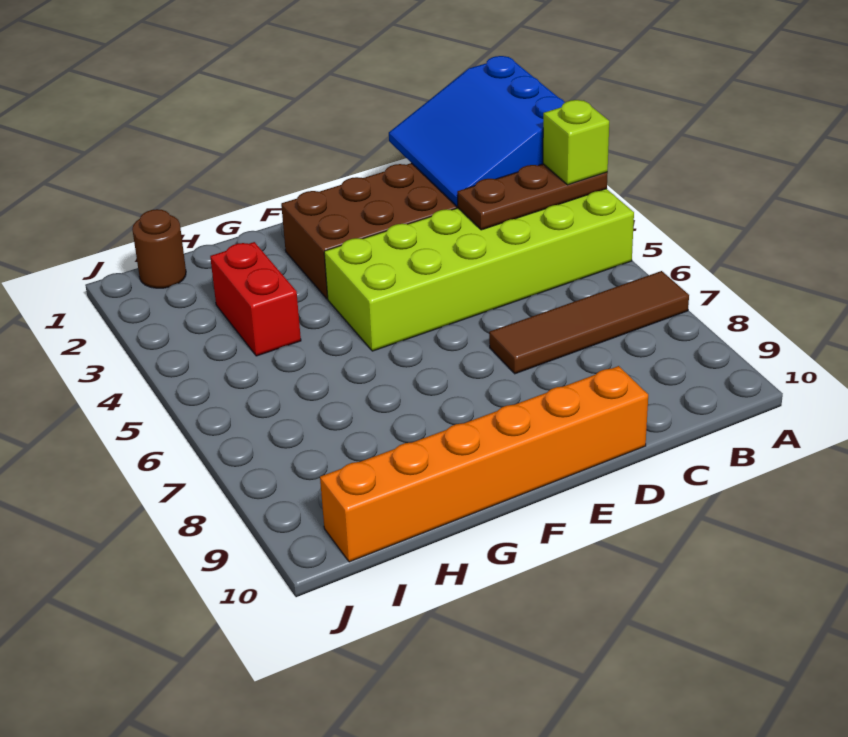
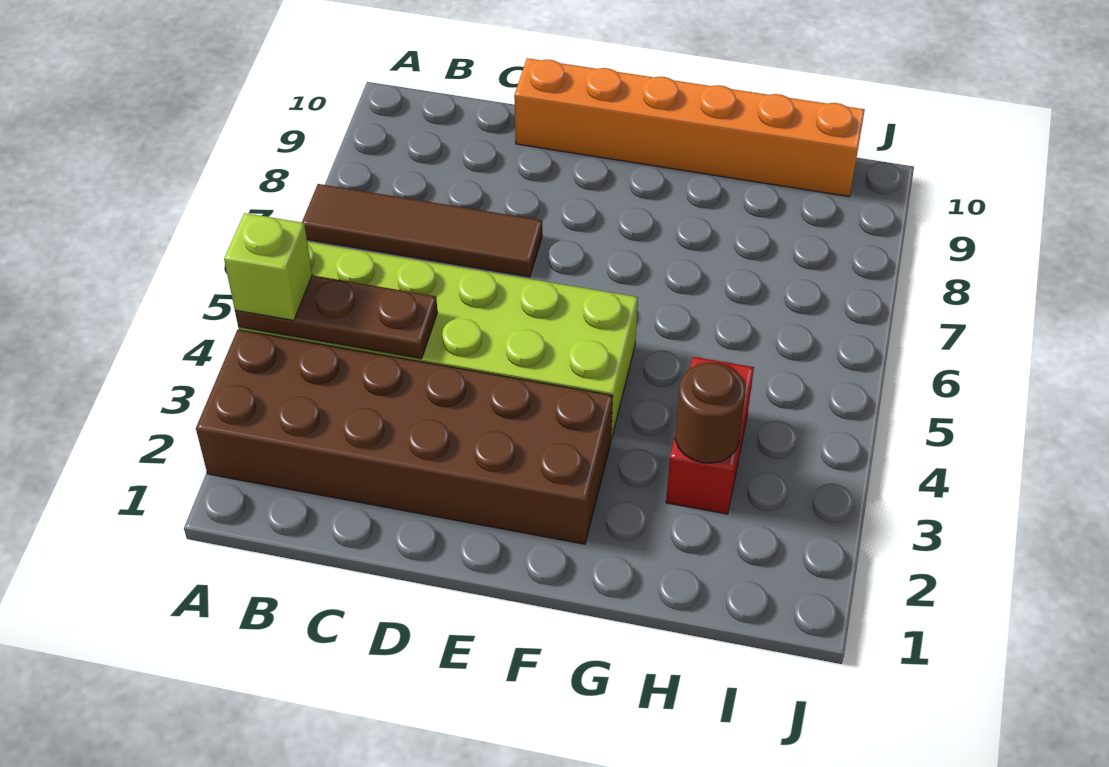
blue slope A1:C3 level 2 top A -> none
brown round brick I1 level 1 -> brown round brick H3 level 2

